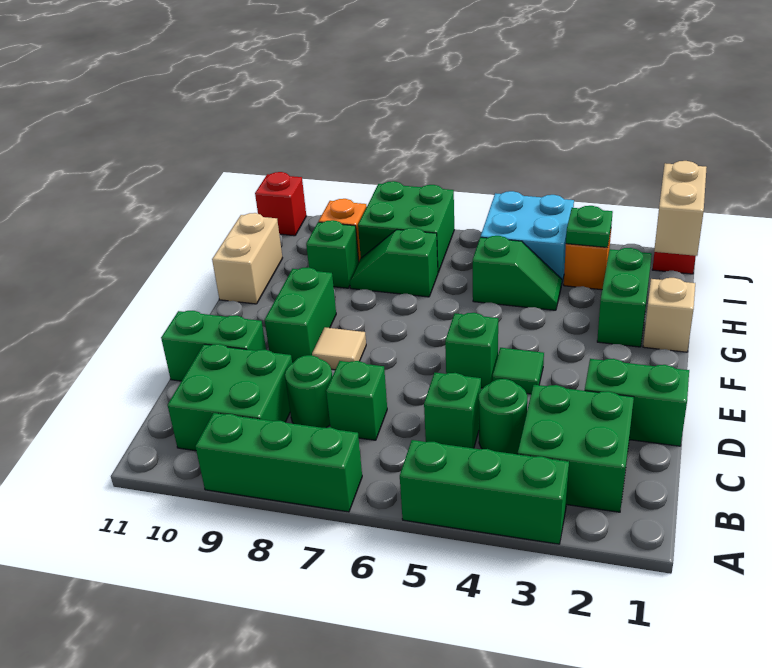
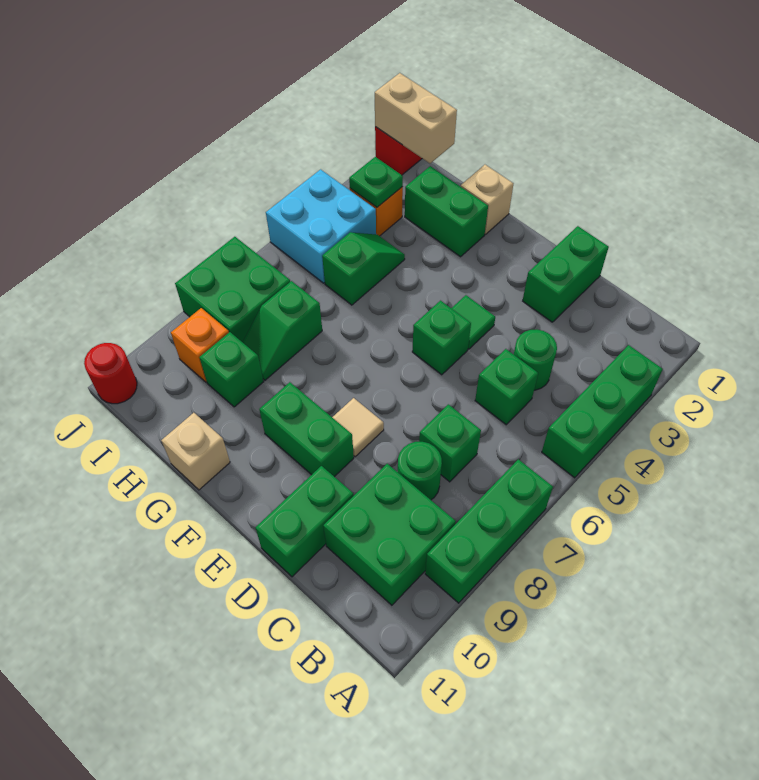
green brick B2:C3 level 1 -> none
tan brick G11:H11 level 1 -> tan brick G11 level 1
red brick J11 level 1 -> red round brick J11 level 1

